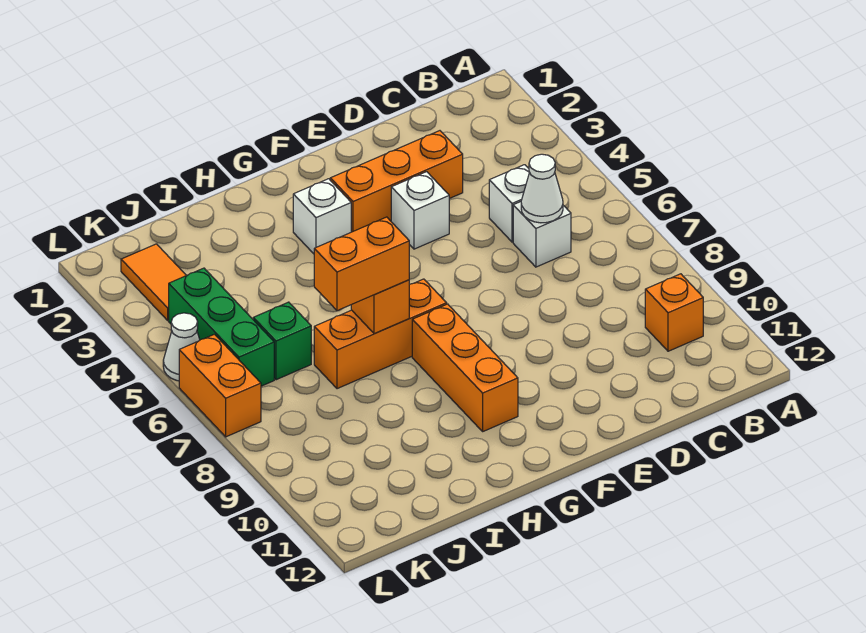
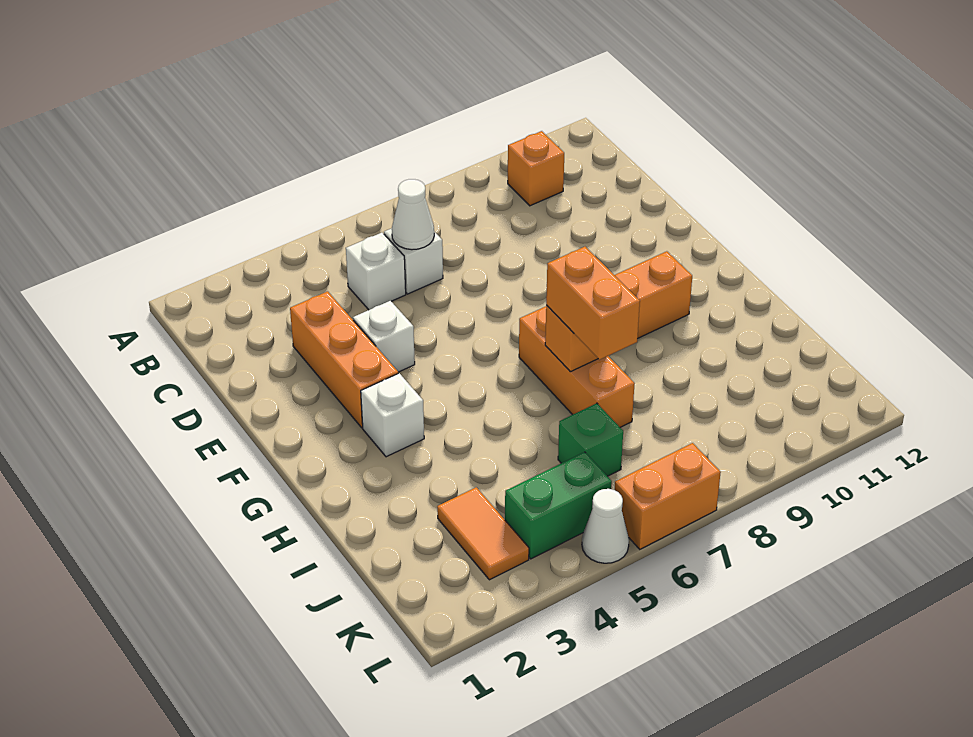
orange tile K2:K3 level 1 -> orange tile J3:K3 level 1
green brick K4:K6 level 1 -> green brick K4:K5 level 1

